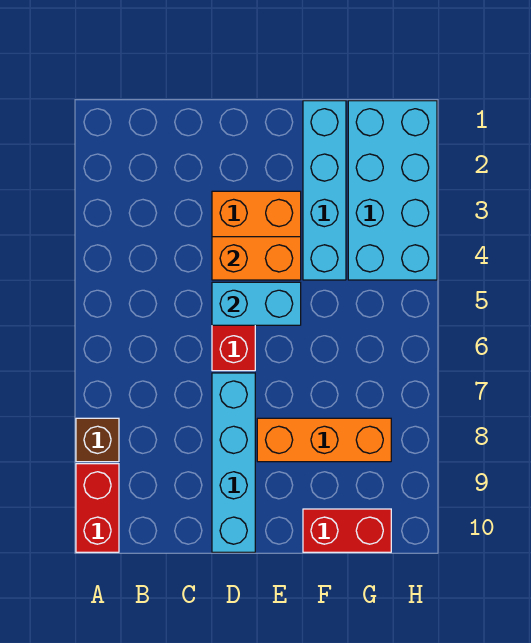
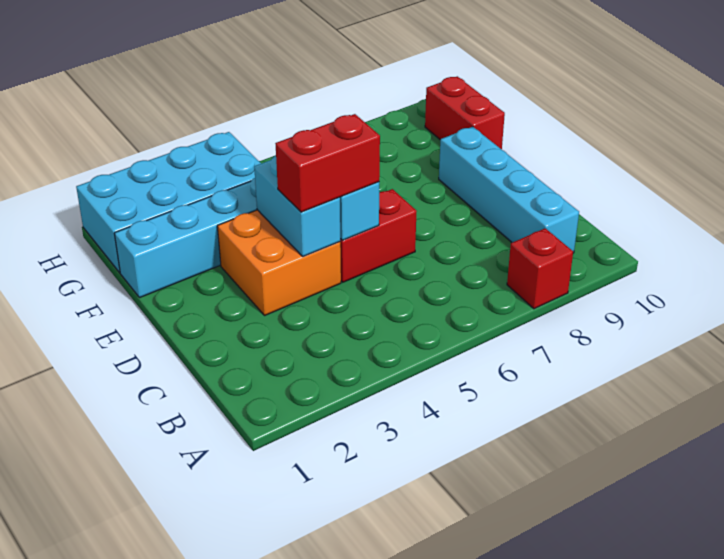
brown brick A8 level 1 -> red brick A8 level 1
red brick A9:A10 level 1 -> red brick D4:D5 level 3
orange brick D4:E4 level 2 -> cyan brick D4:E4 level 2
cyan brick D7:D10 level 1 -> cyan brick B9:E9 level 1
orange brick E8:G8 level 1 -> none

